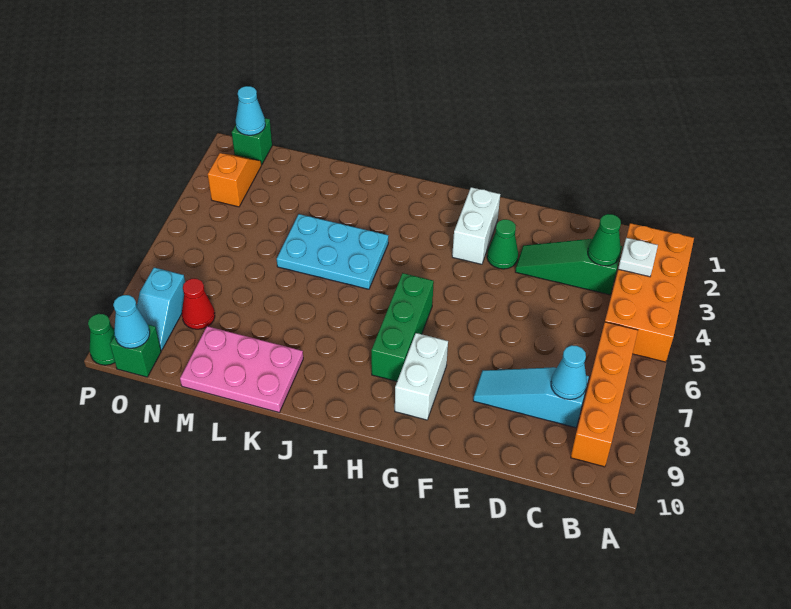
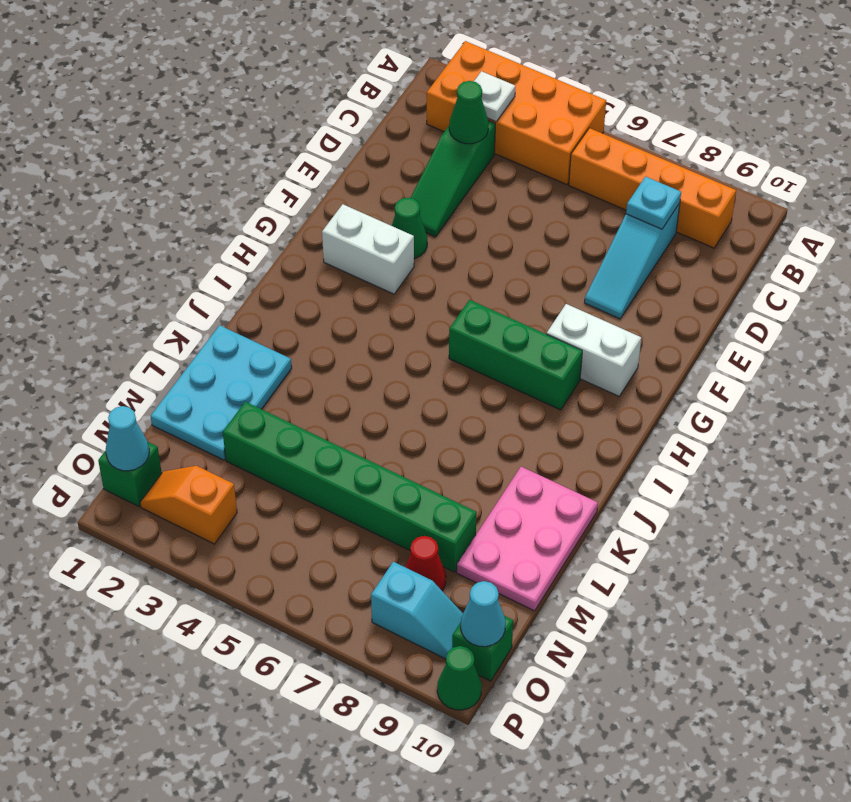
cyan cone C8 level 2 -> cyan plate C8 level 2
cyan plate J4:L5 level 1 -> cyan plate K1:M2 level 1
none -> green brick M3:M8 level 1

